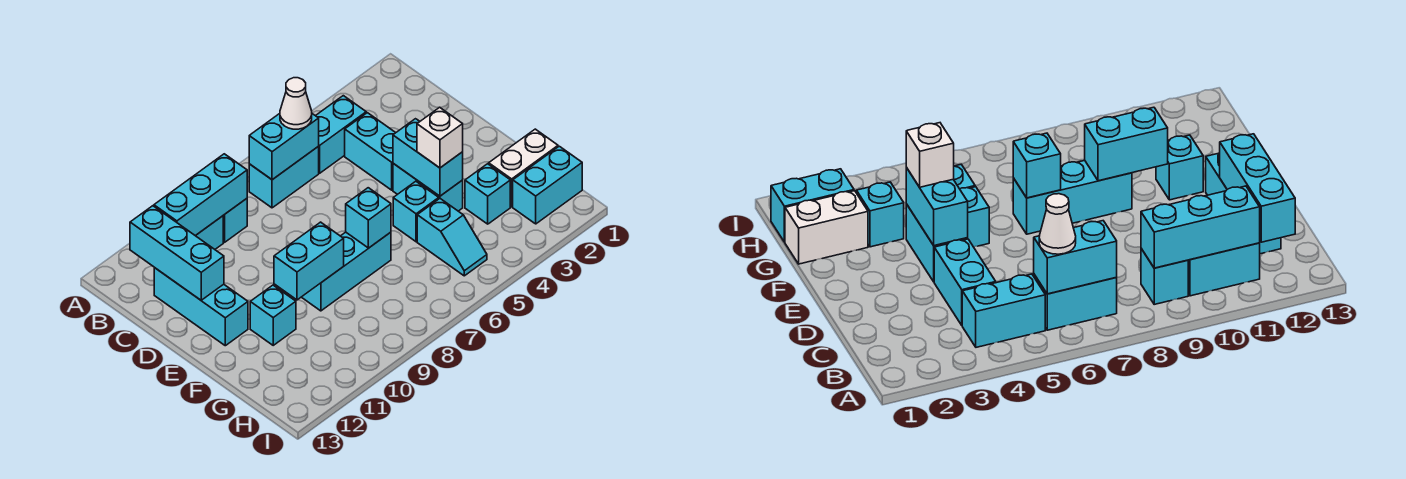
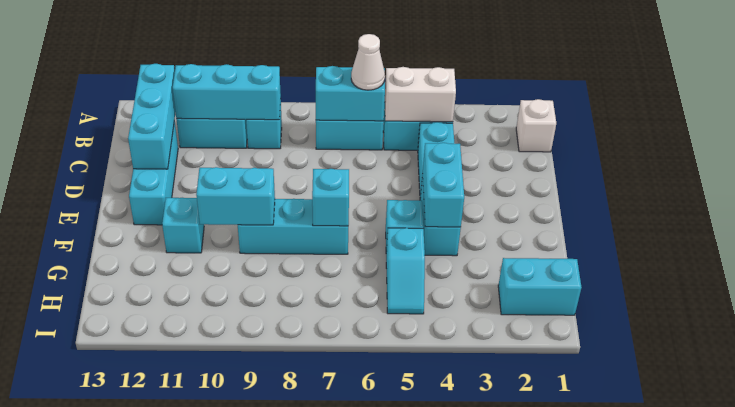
white brick F4 level 3 -> white brick B1 level 1
white brick G1:G2 level 1 -> white brick B4:B5 level 2
cyan brick G3 level 1 -> none

